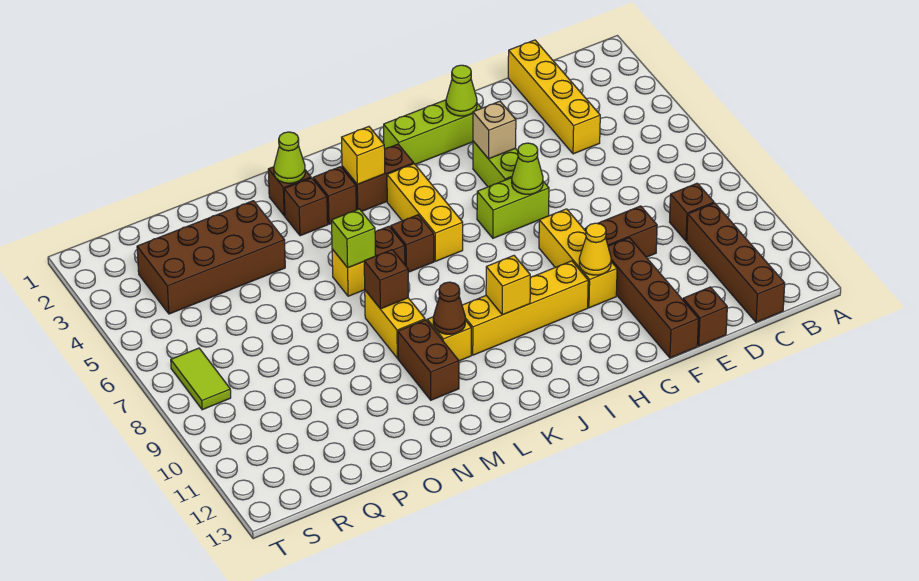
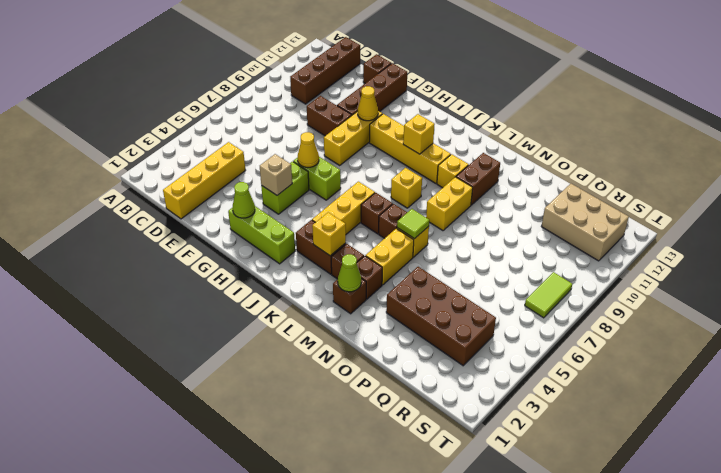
brown brick C9 level 1 -> none
lime cone G6 level 2 -> yellow cone G6 level 2
none -> yellow brick K8 level 1
brown cone L10 level 2 -> none
none -> yellow brick M4:M5 level 1
lime brick M6 level 2 -> lime tile M6 level 2
brown brick M8 level 2 -> none
none -> tan brick Q11:S12 level 1

